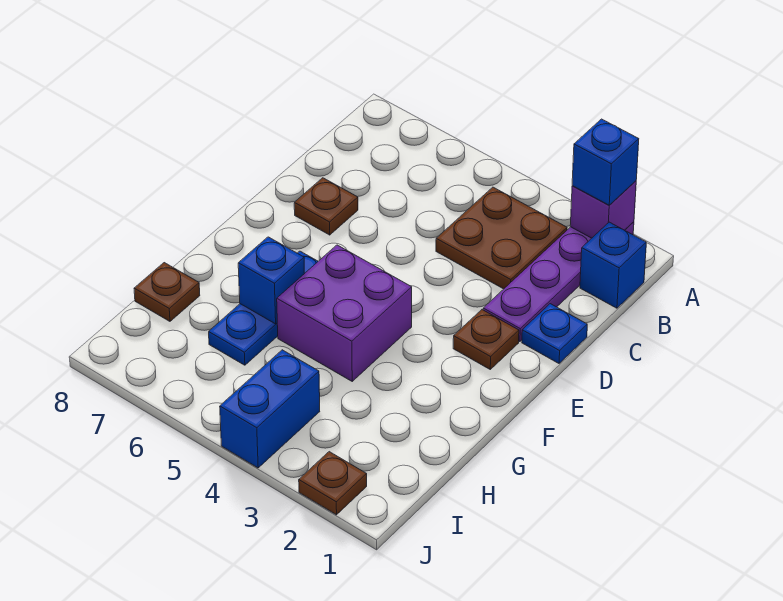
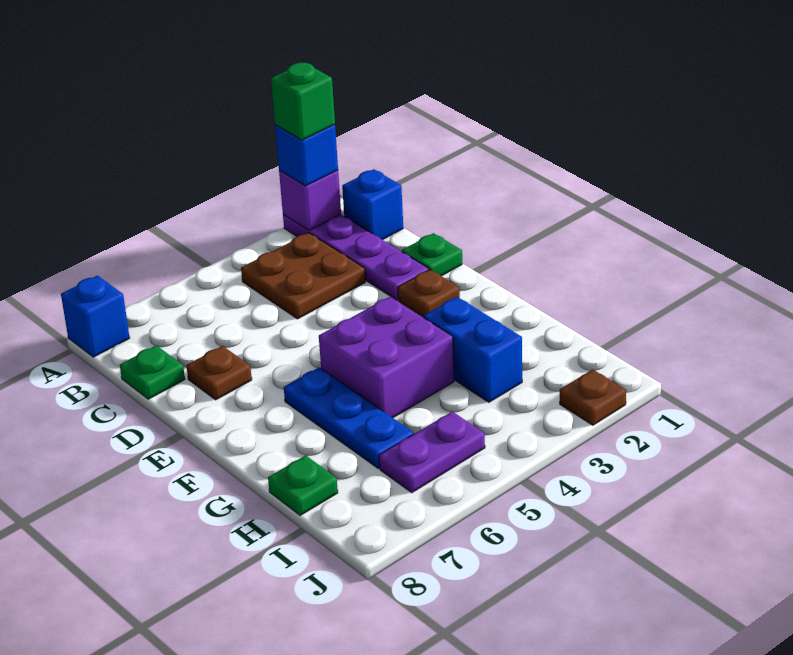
none -> green brick A2 level 4
none -> green plate C8 level 1
blue plate D1 level 1 -> green plate D1 level 1
blue brick G6 level 2 -> blue brick A8 level 1
brown plate H8 level 1 -> green plate H8 level 1
blue brick I4:J4 level 1 -> blue brick G3:H3 level 1
none -> purple plate I5:I6 level 1

